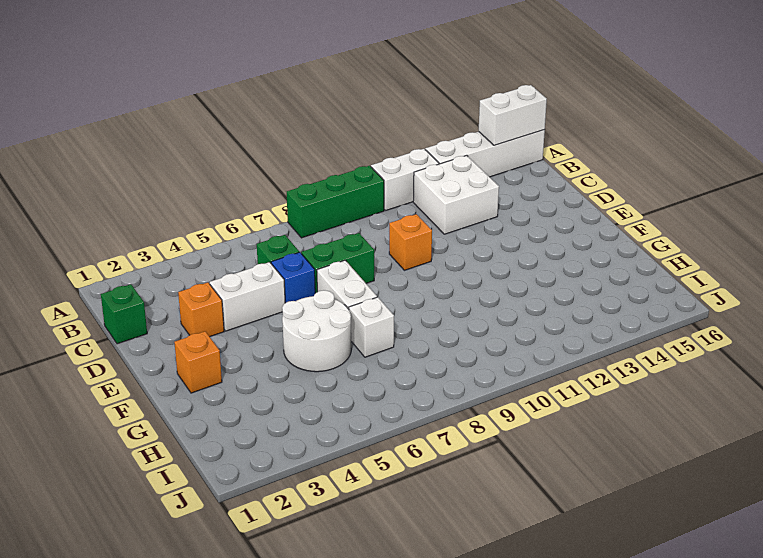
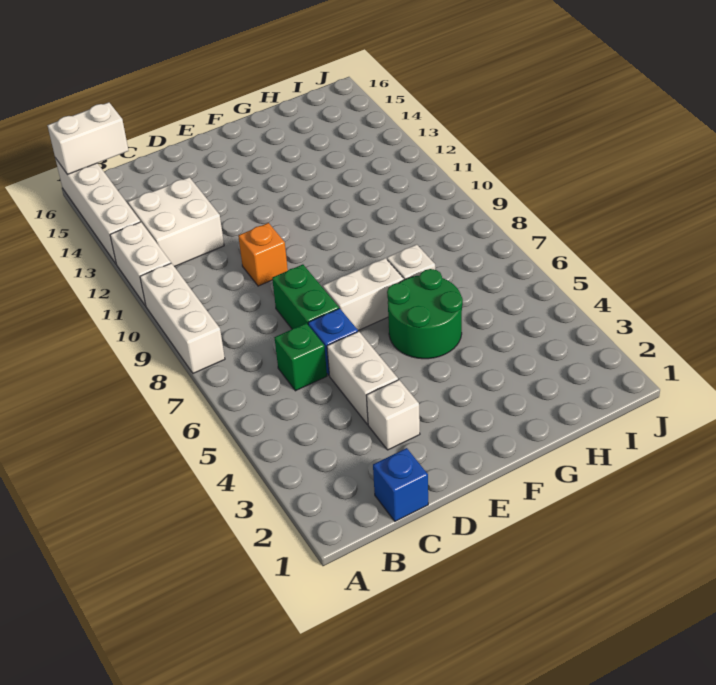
green brick A8:A10 level 1 -> white brick A8:A10 level 1
white brick A15:A16 level 2 -> white brick A16:B16 level 2
green brick C1 level 1 -> blue brick C1 level 1
orange brick D3 level 1 -> white brick D3 level 1
orange brick F2 level 1 -> none
white round brick F5:G6 level 1 -> green round brick F5:G6 level 1

